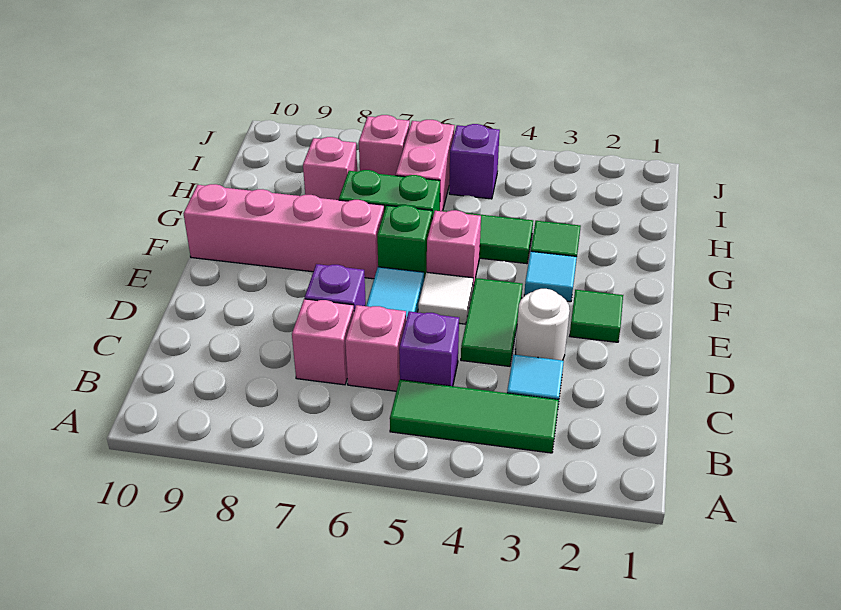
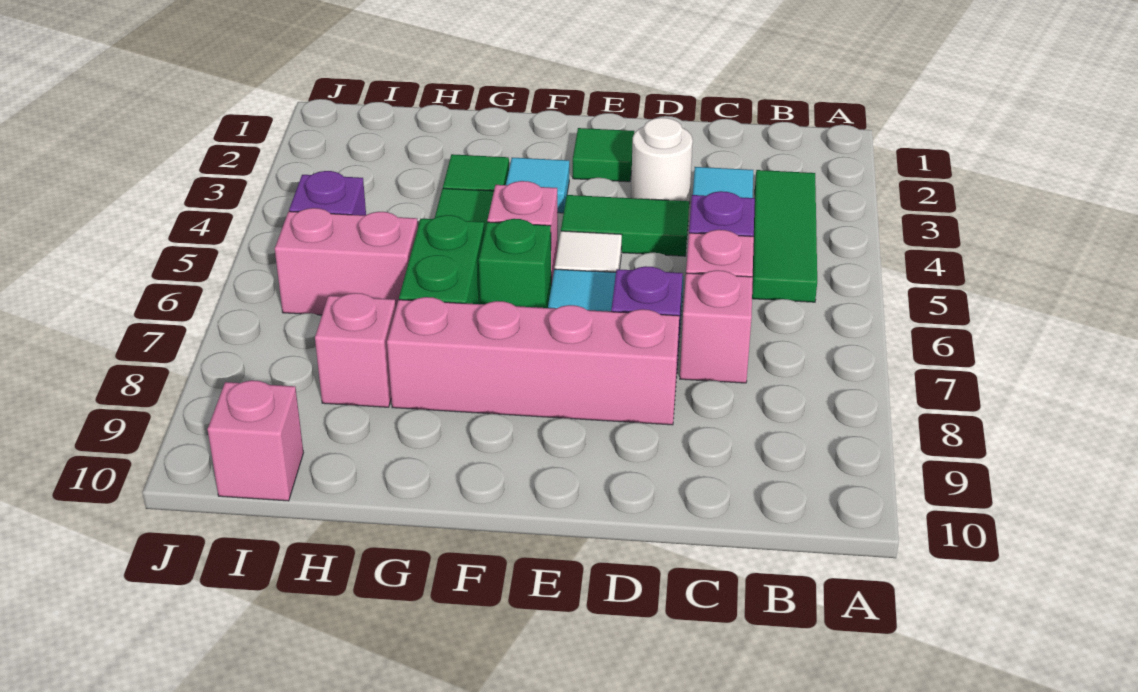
pink brick F7:F10 level 1 -> pink brick D8:G8 level 1
pink brick I7 level 1 -> pink brick I10 level 1

